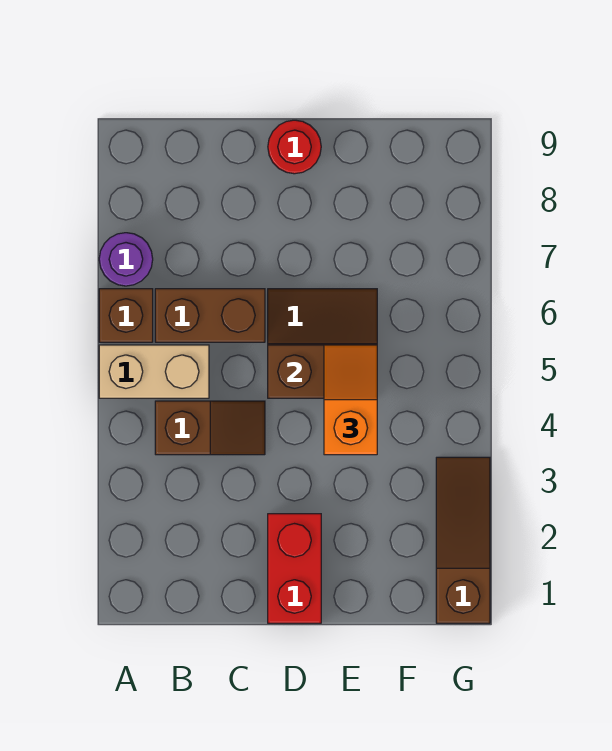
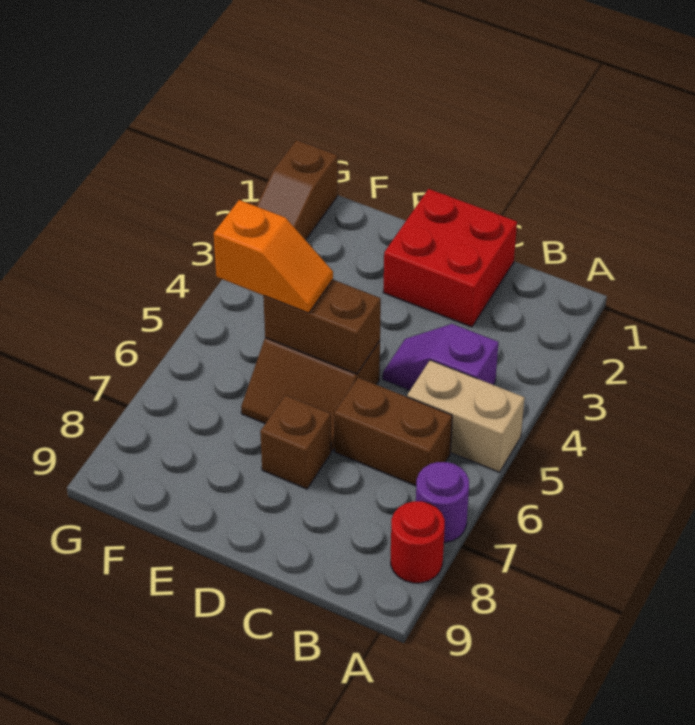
brown brick A6 level 1 -> brown brick D7 level 1
brown slope B4:C4 level 1 top B -> purple slope B4:C4 level 1 top B
red brick D1:D2 level 1 -> red brick C1:D2 level 1
red round brick D9 level 1 -> red round brick A8 level 1
orange slope E4:E5 level 3 top 4 -> orange slope E5:F5 level 3 top F

